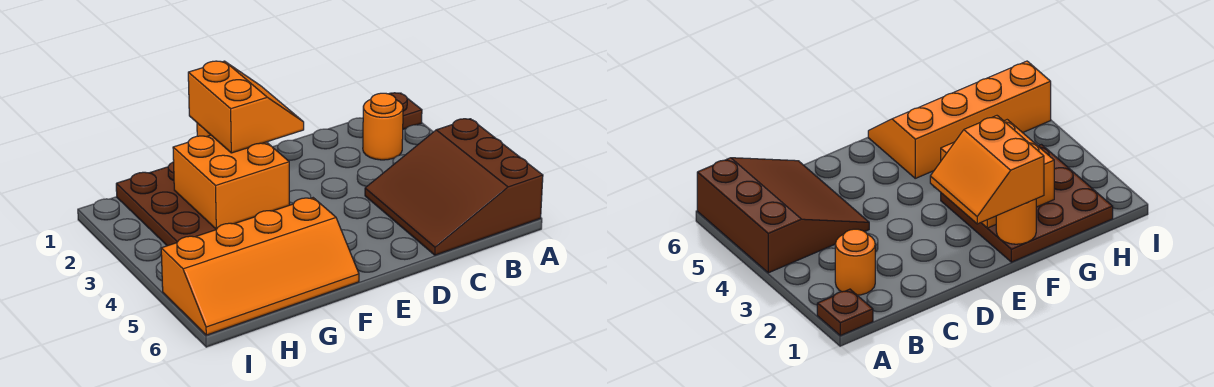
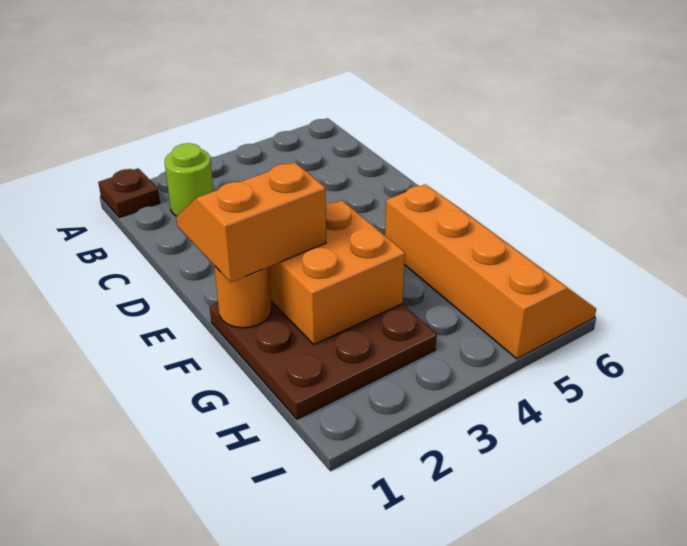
brown slope A4:C6 level 1 top A -> none
orange round brick B2 level 1 -> lime round brick B2 level 1

